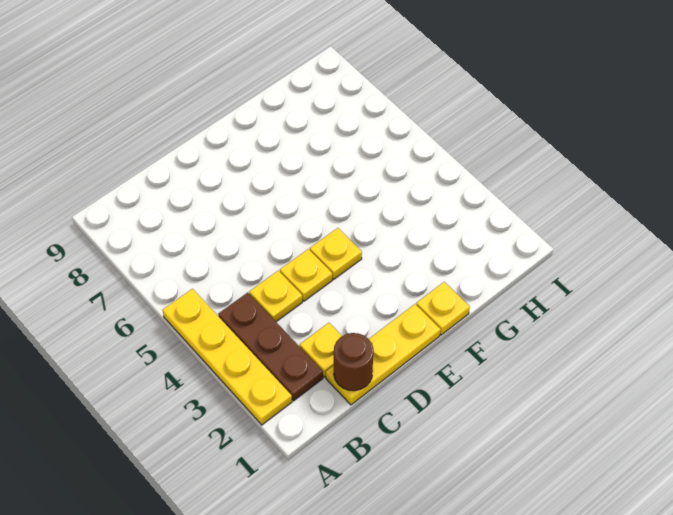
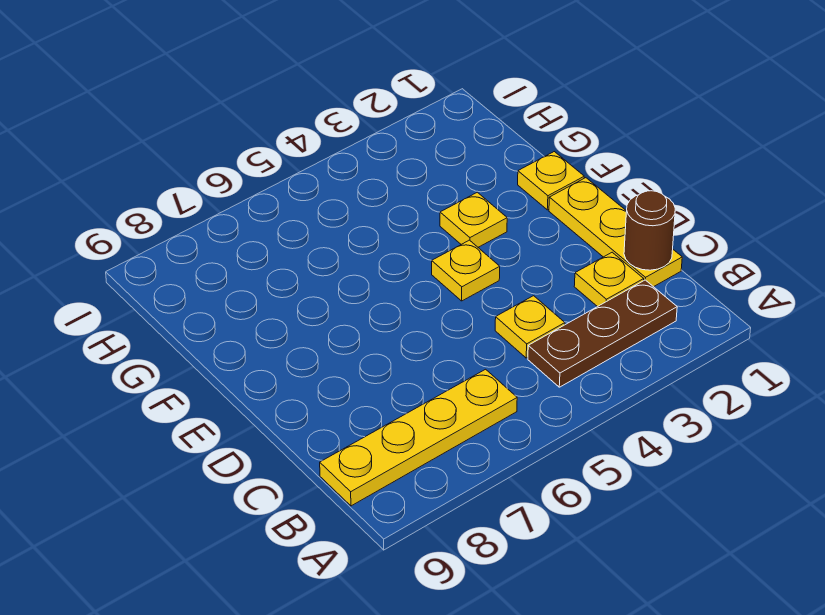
yellow plate A2:A5 level 1 -> yellow plate B6:B9 level 1
yellow plate D4 level 1 -> yellow plate F3 level 1

